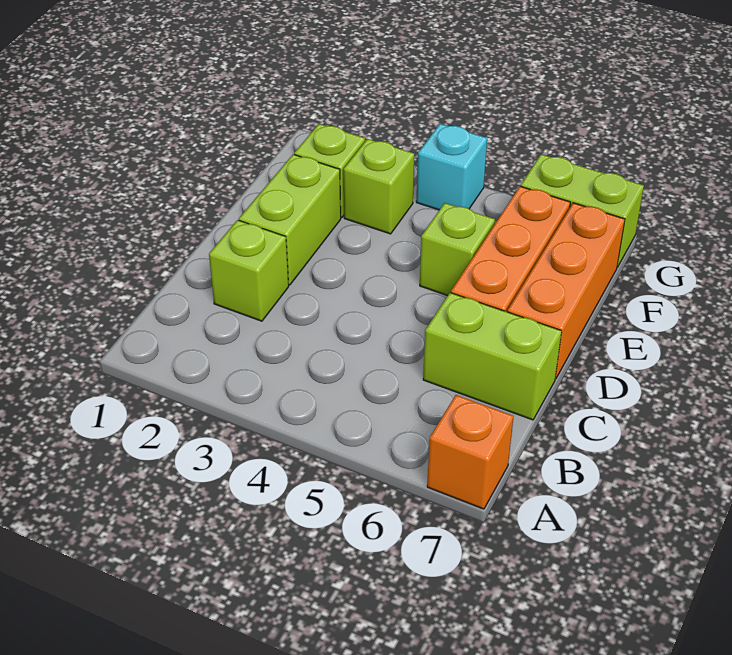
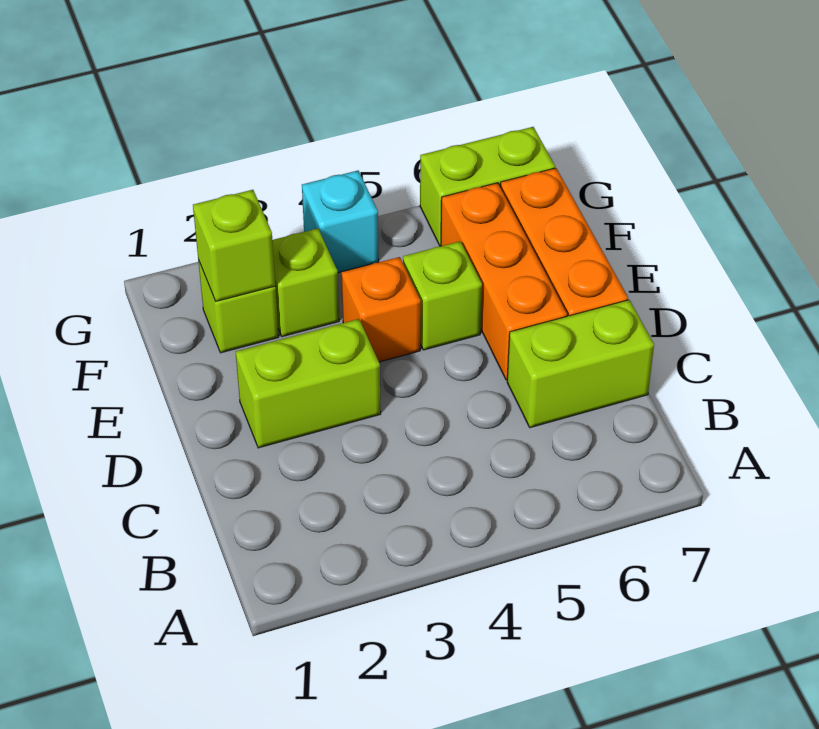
orange brick A7 level 1 -> orange brick E4 level 1
lime brick C2 level 1 -> lime brick F2 level 2
lime brick D2:E2 level 1 -> lime brick D2:D3 level 1

